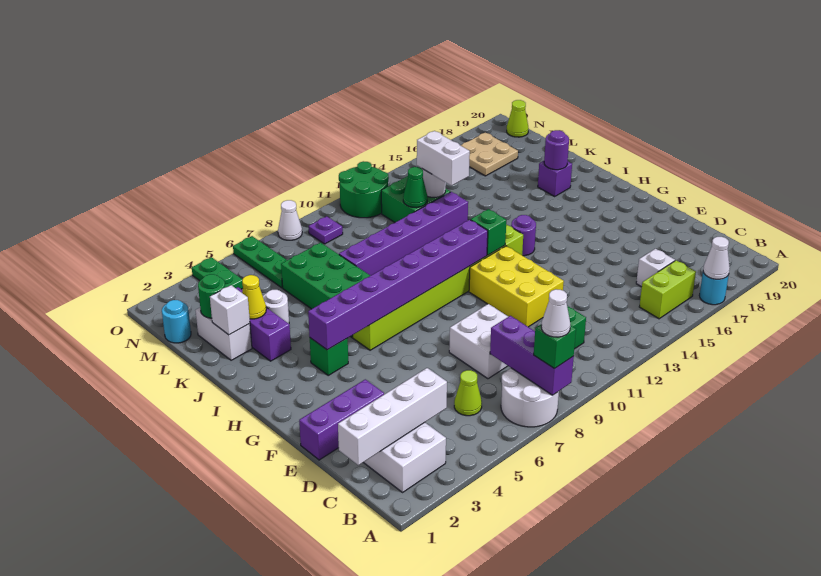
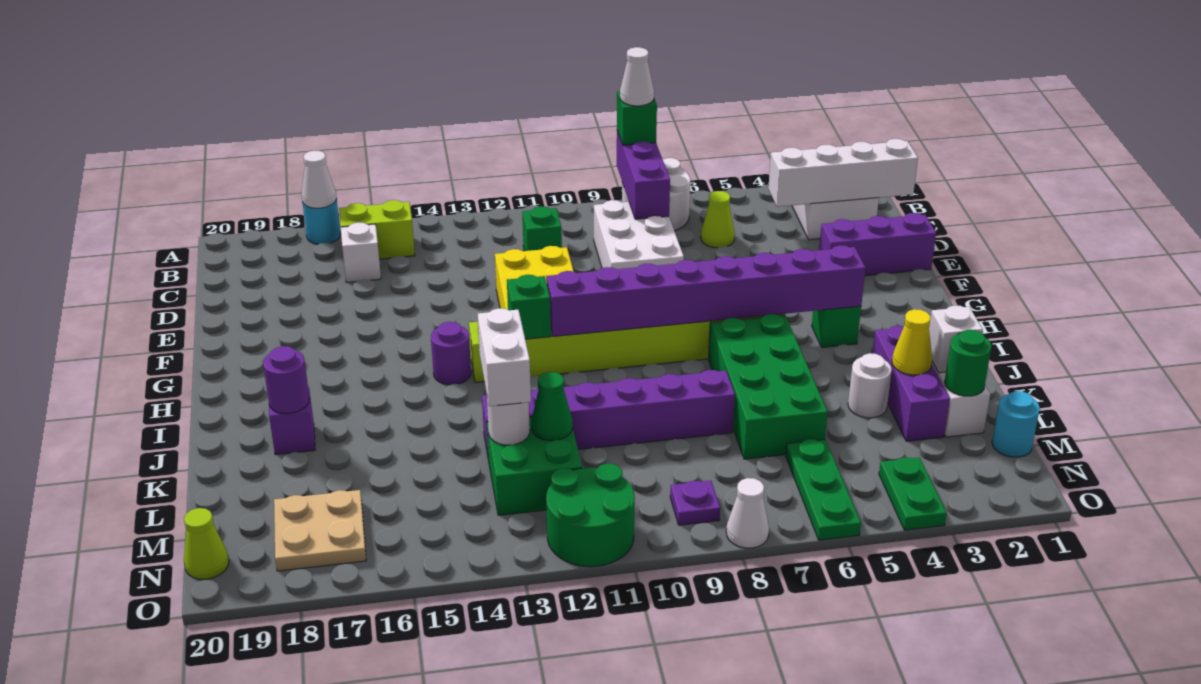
white brick D8:E9 level 1 -> white brick C8:E9 level 1

